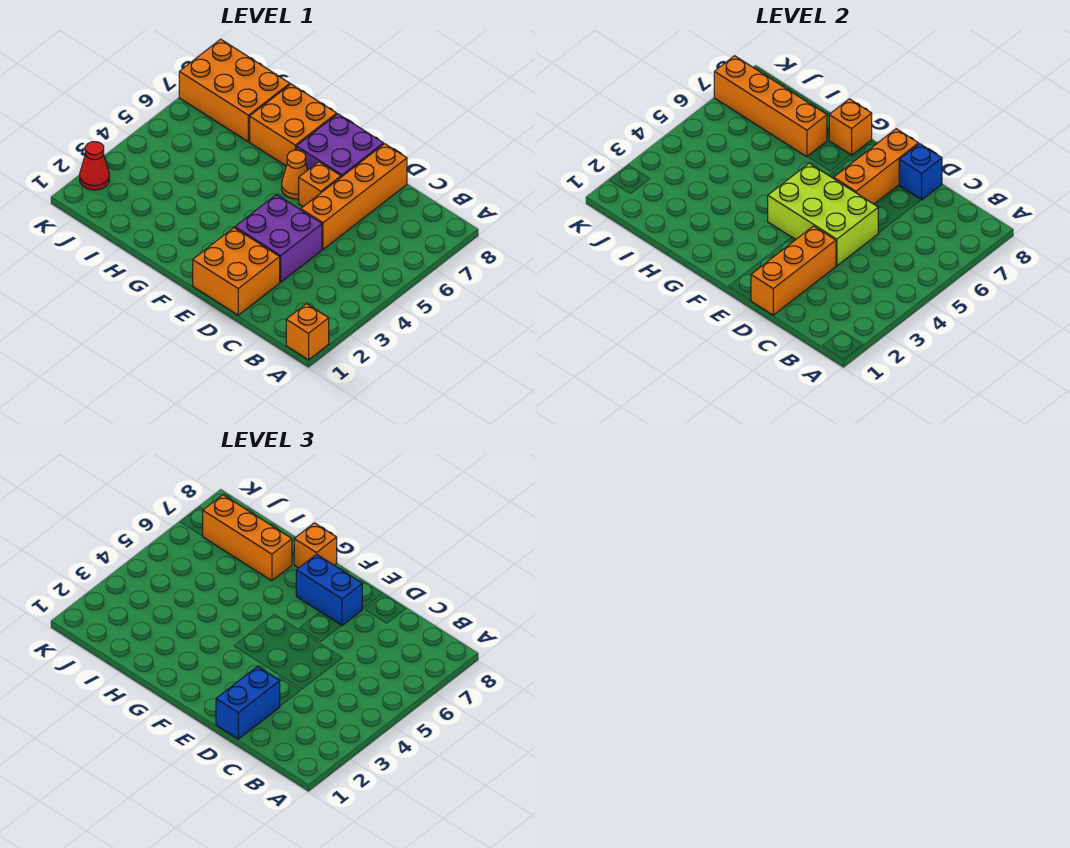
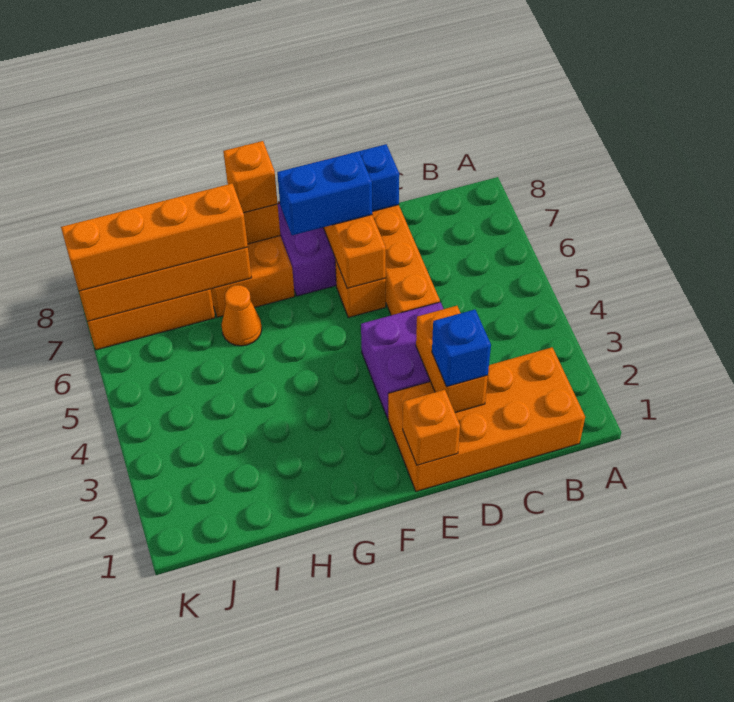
orange brick A1 level 1 -> orange brick E1 level 2
orange brick D1:E2 level 1 -> orange brick B1:E2 level 1
orange brick D1:D3 level 2 -> orange brick D2:D3 level 2
blue brick D1:D2 level 3 -> blue brick D2 level 3
lime brick D4:F5 level 2 -> none
orange cone F6 level 1 -> orange cone H6 level 1
orange brick H7:J7 level 3 -> orange brick H7:K7 level 3
red cone K2 level 1 -> none

